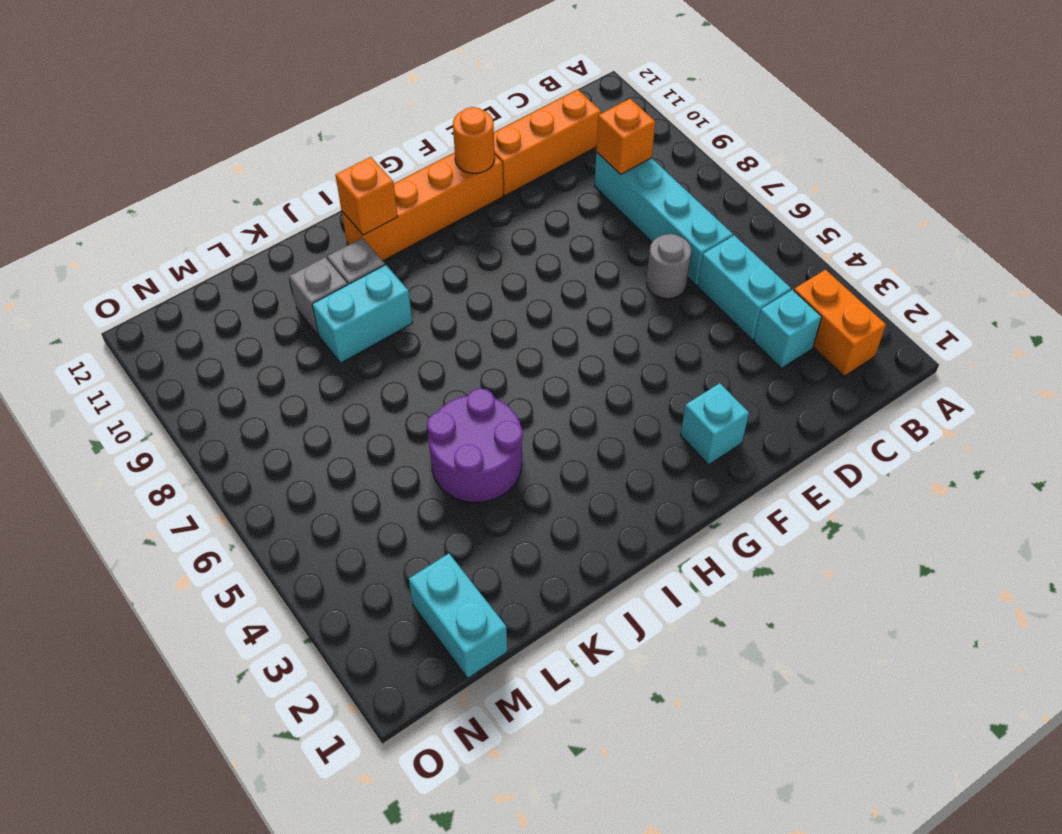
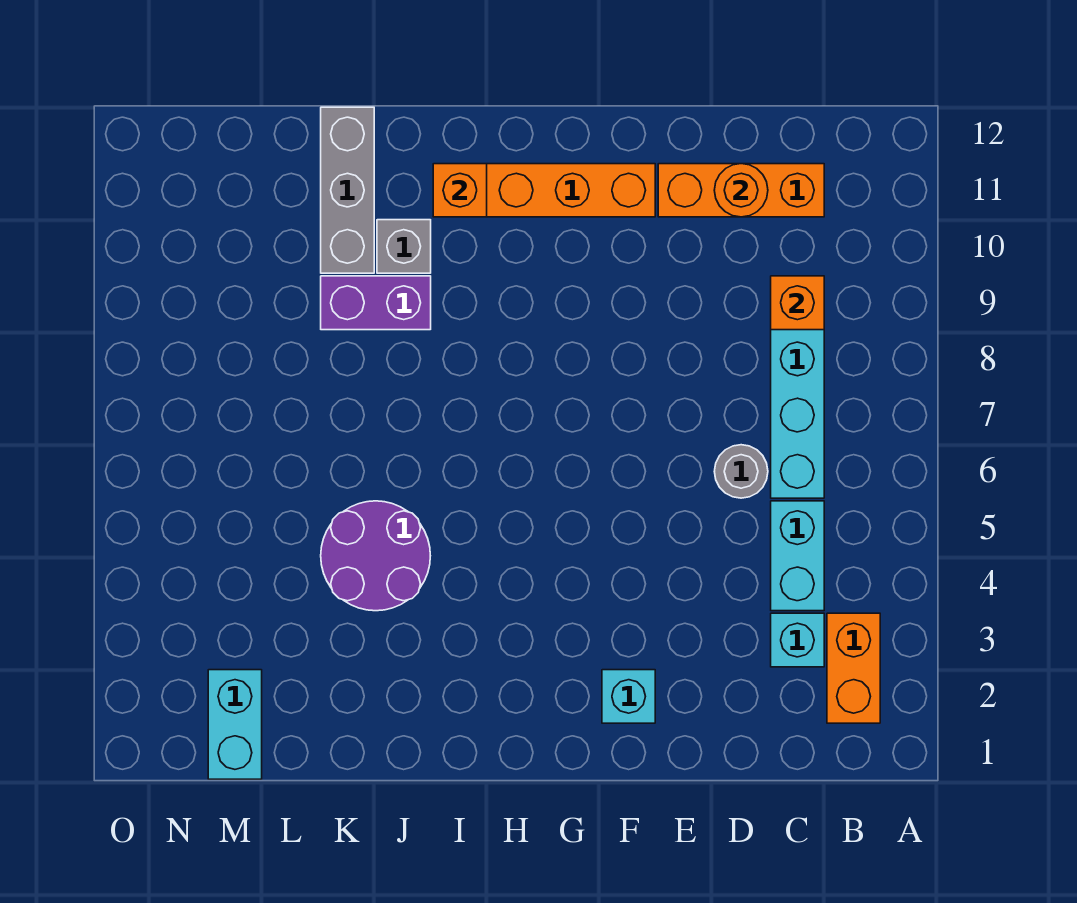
orange round brick F11 level 2 -> orange round brick D11 level 2
cyan brick J9:K9 level 1 -> purple brick J9:K9 level 1
grey brick K10 level 1 -> grey brick K10:K12 level 1

